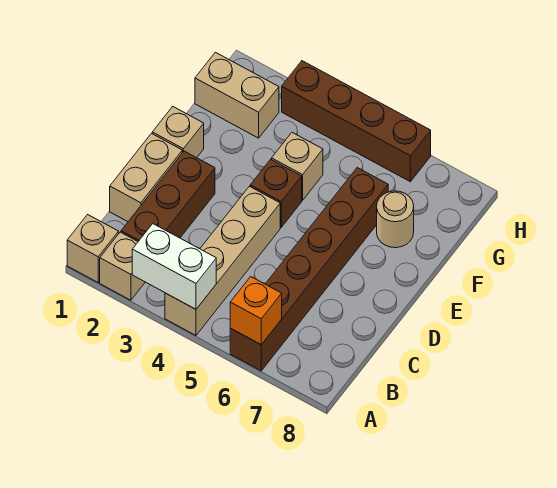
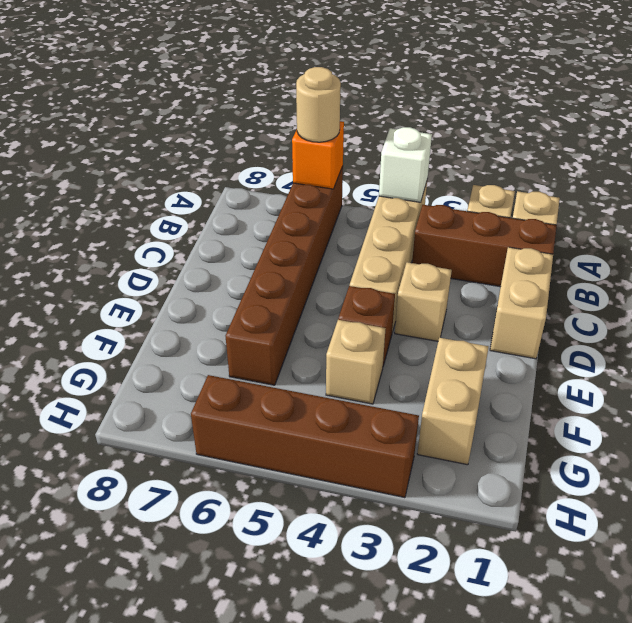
white brick A3:A4 level 2 -> white brick A4 level 2
brown brick B2:D2 level 1 -> brown brick B1:B3 level 1
tan brick E1 level 1 -> tan brick D3 level 1
tan round brick F7 level 1 -> tan round brick A6 level 3
tan brick G1:G2 level 1 -> tan brick F2:G2 level 1

